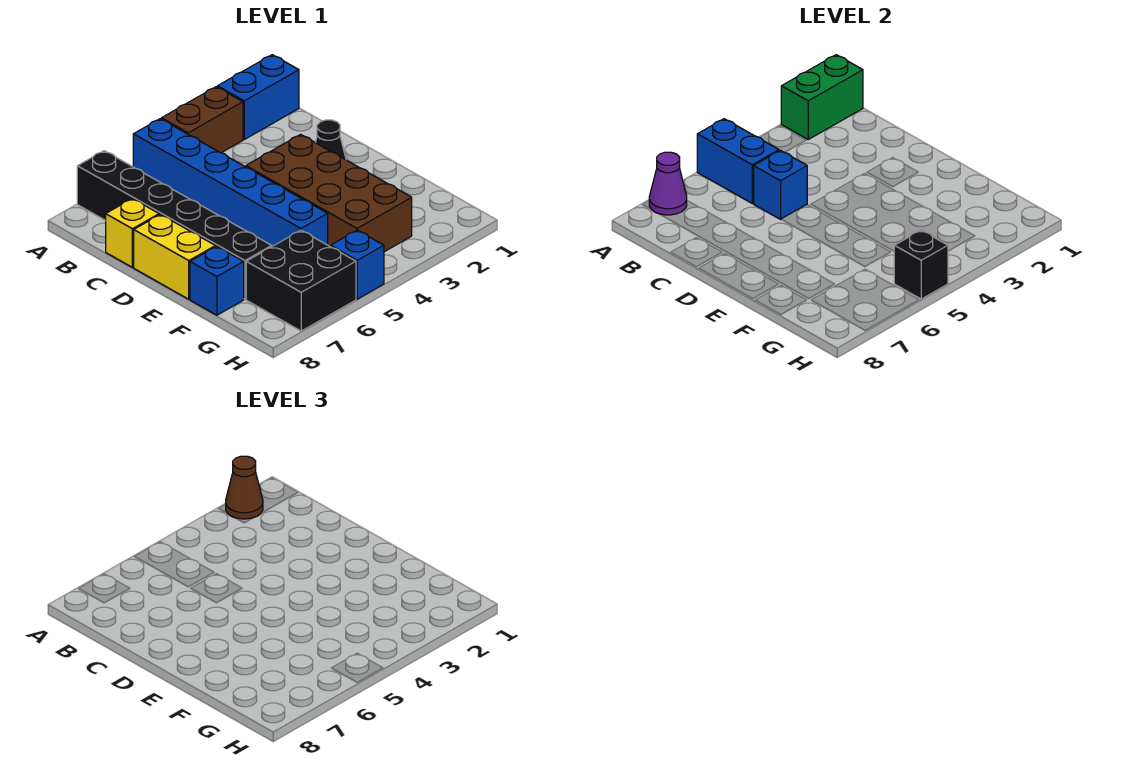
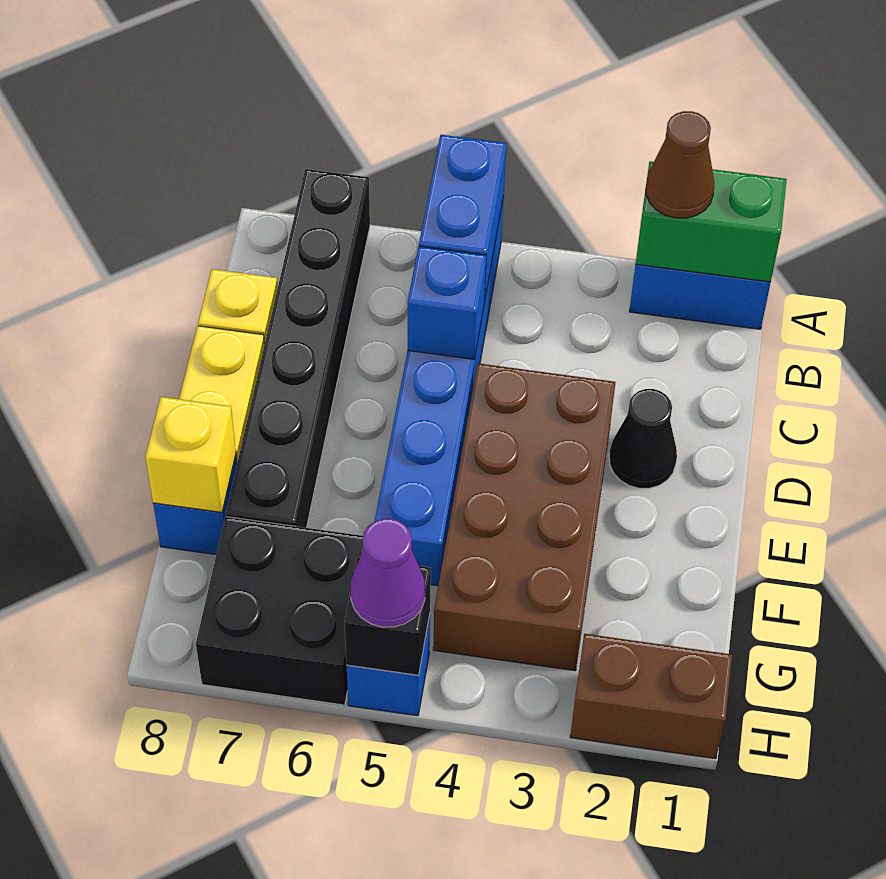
brown brick A3:A4 level 1 -> brown brick H1:H2 level 1
purple cone A7 level 2 -> purple cone H5 level 3
none -> yellow brick F8 level 2

